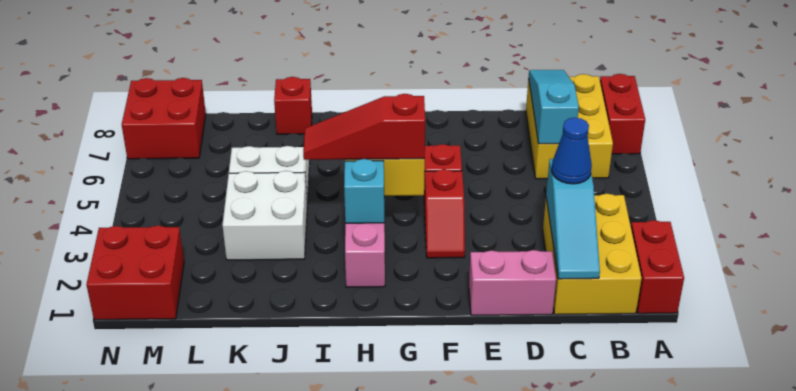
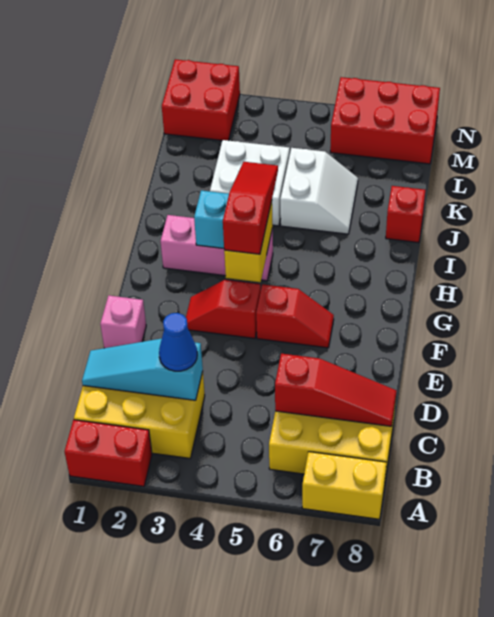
red brick A7:A8 level 1 -> yellow brick A7:A8 level 1
cyan slope C6:C8 level 2 top 6 -> red slope C6:C8 level 2 top 6
pink brick D1:E1 level 1 -> pink brick E1 level 1
red brick M7:N8 level 1 -> red brick M6:N8 level 1

